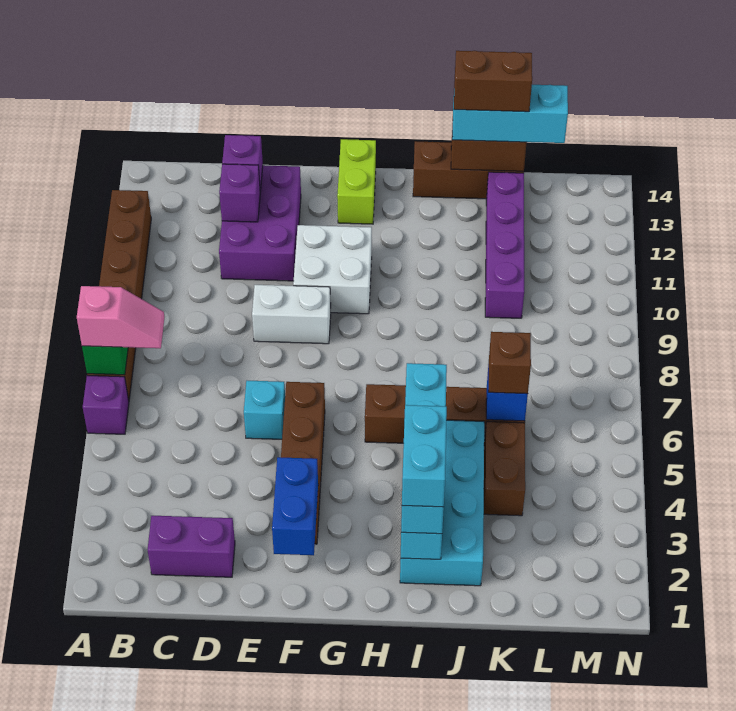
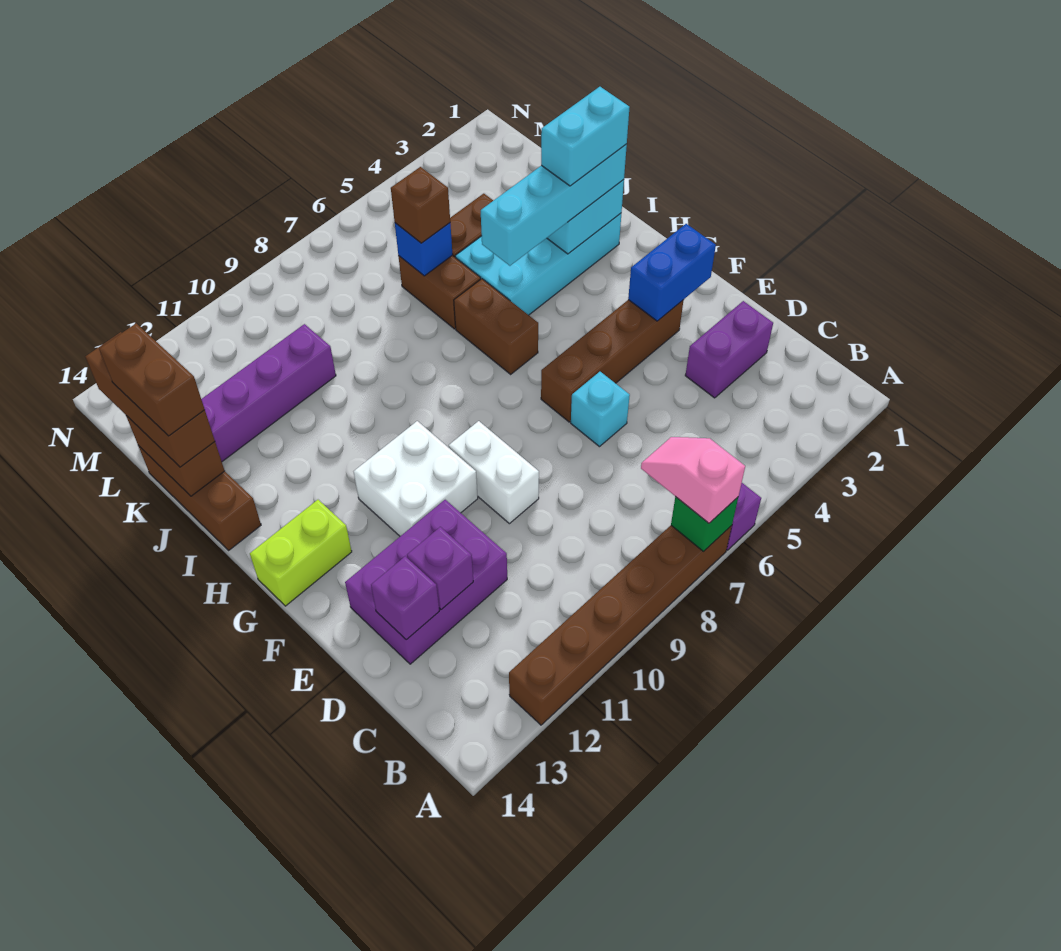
purple brick C2:D2 level 1 -> purple brick D2:D3 level 1
cyan brick J14:L14 level 3 -> brown brick J14:L14 level 3

